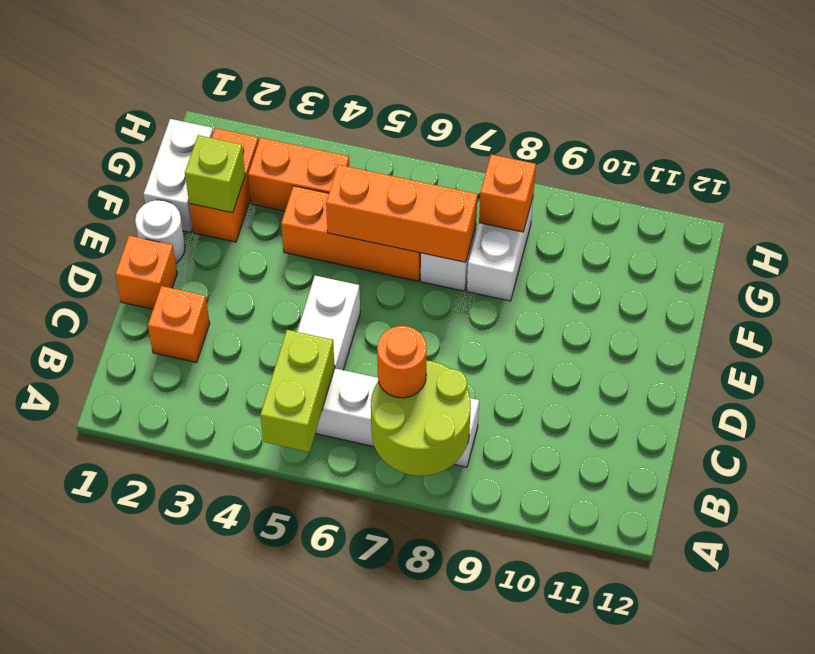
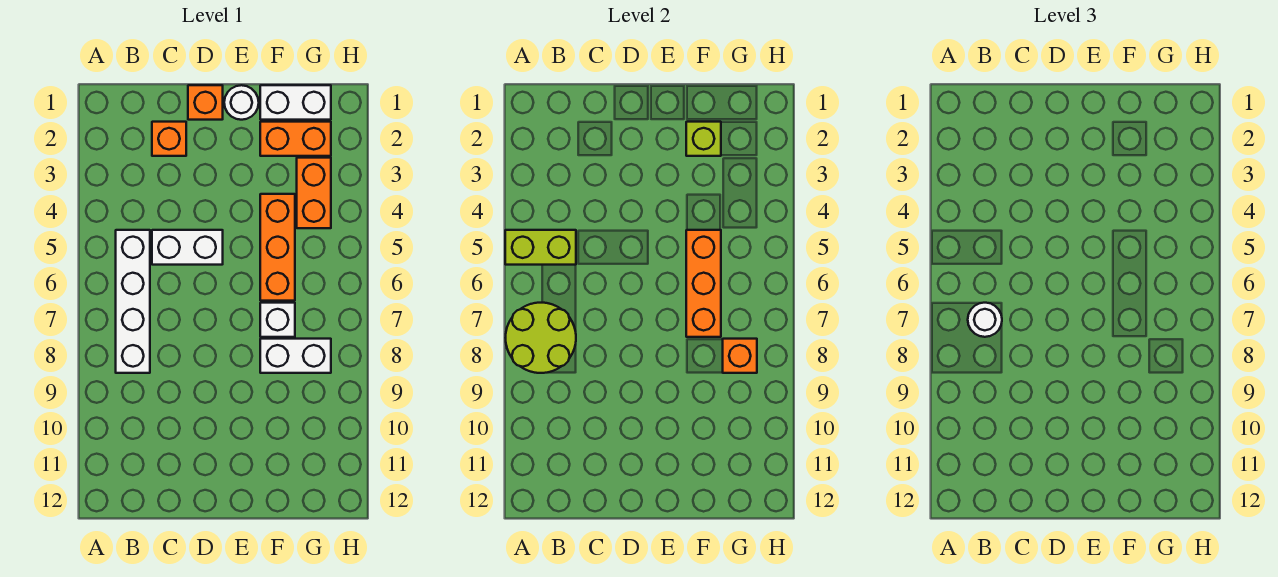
orange round brick B7 level 3 -> white round brick B7 level 3

